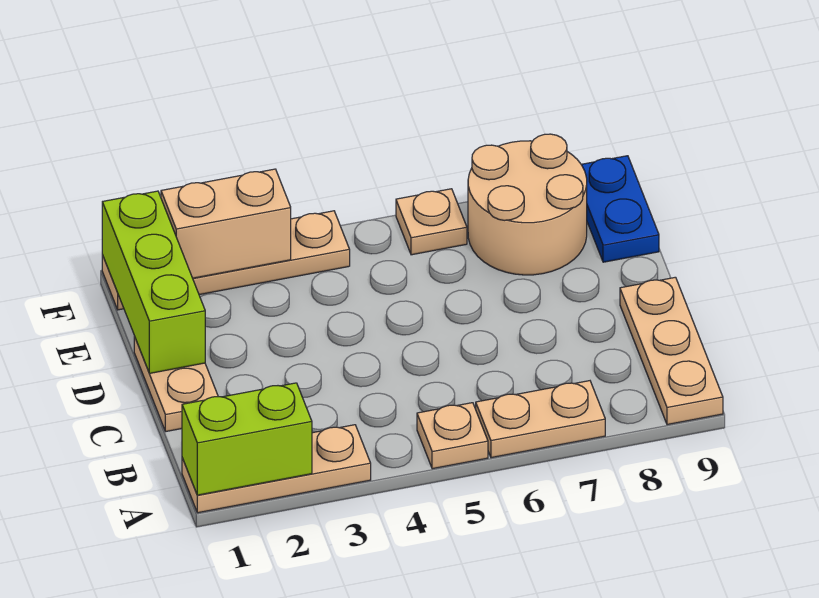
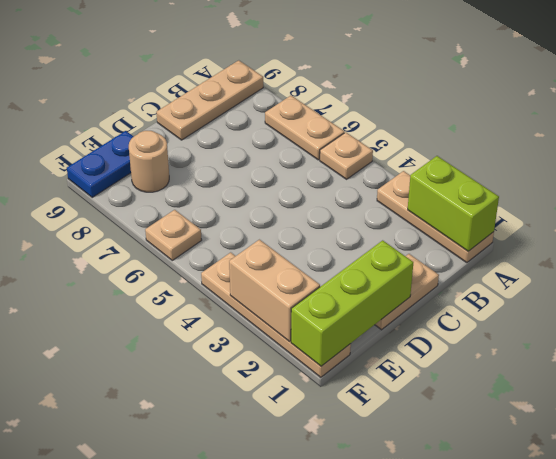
tan round brick E7:F8 level 1 -> tan round brick E8 level 1

